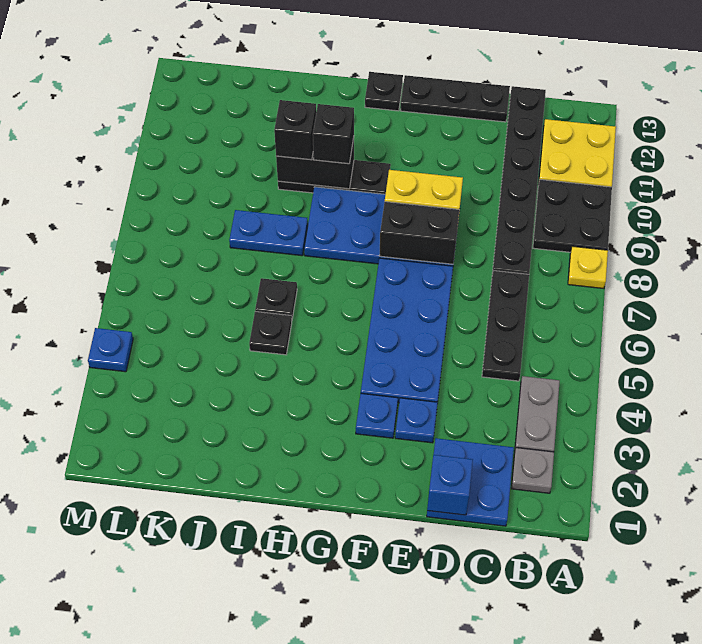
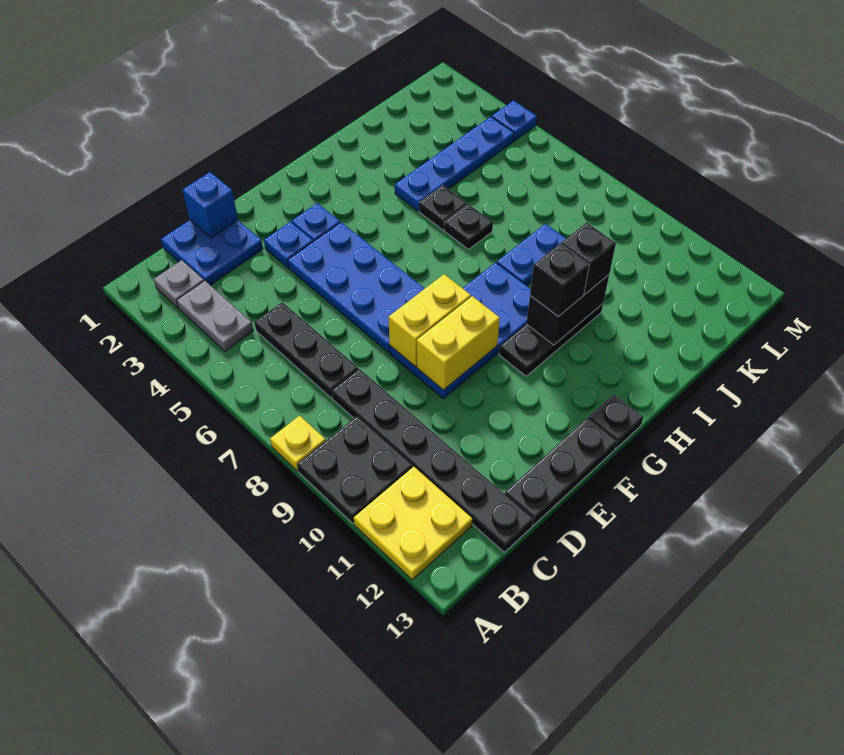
black brick E8:F8 level 2 -> yellow brick E8:F8 level 2
none -> blue plate I4:L4 level 1

